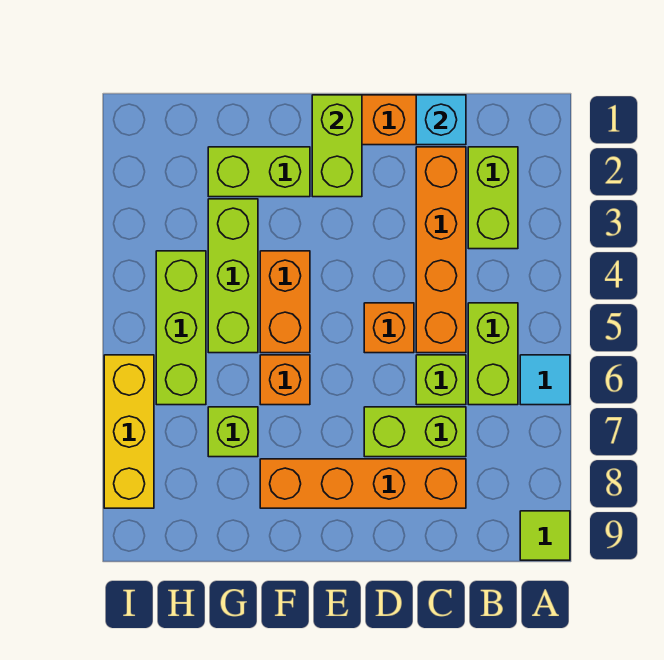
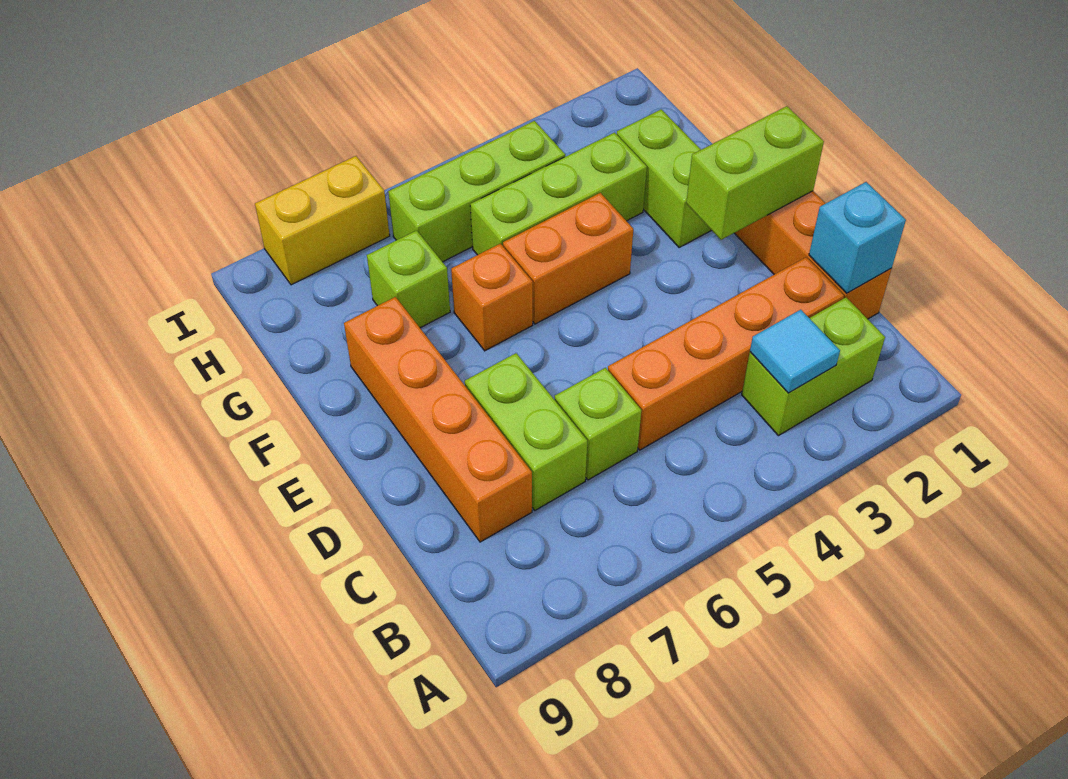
cyan tile A6 level 1 -> cyan tile B3 level 2
lime tile A9 level 1 -> none
lime brick B5:B6 level 1 -> none
orange brick D5 level 1 -> none
yellow brick I6:I8 level 1 -> yellow brick I7:I8 level 1

